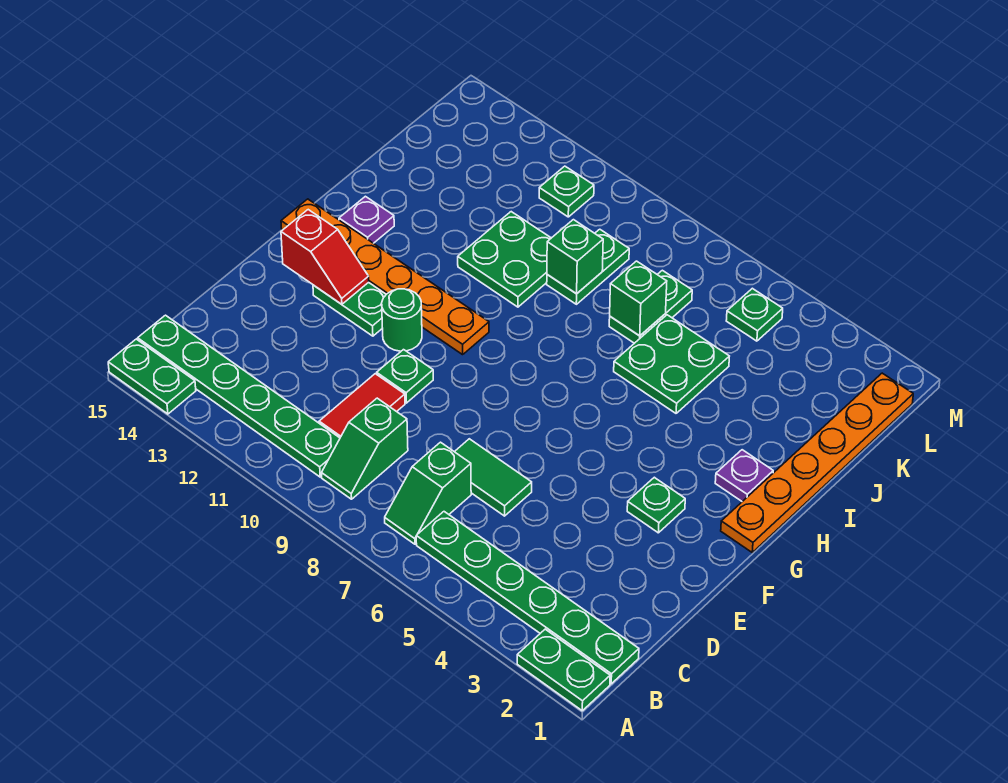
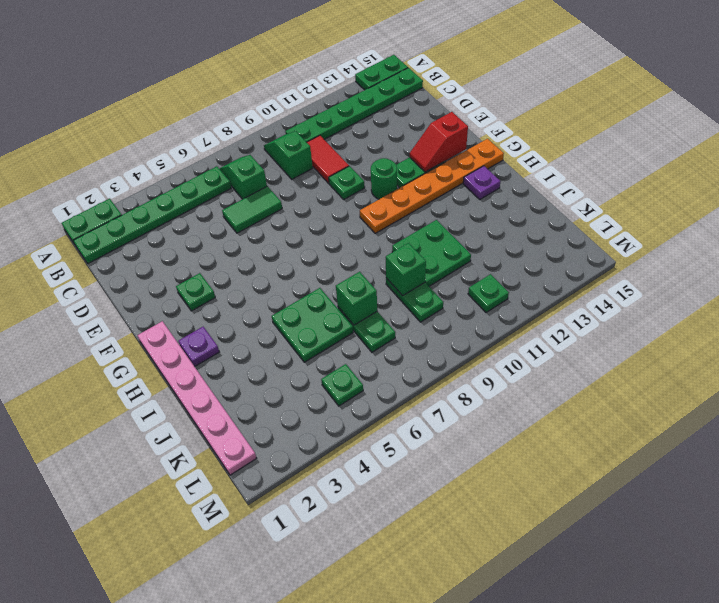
orange plate G1:L1 level 1 -> pink plate G1:L1 level 1

